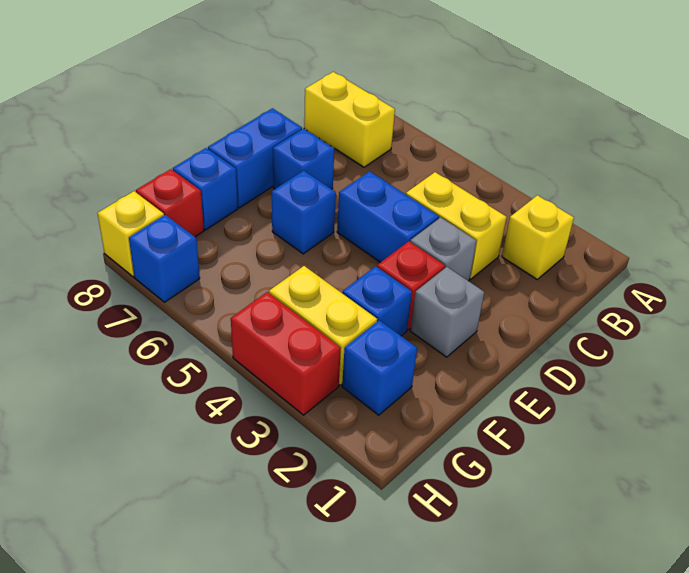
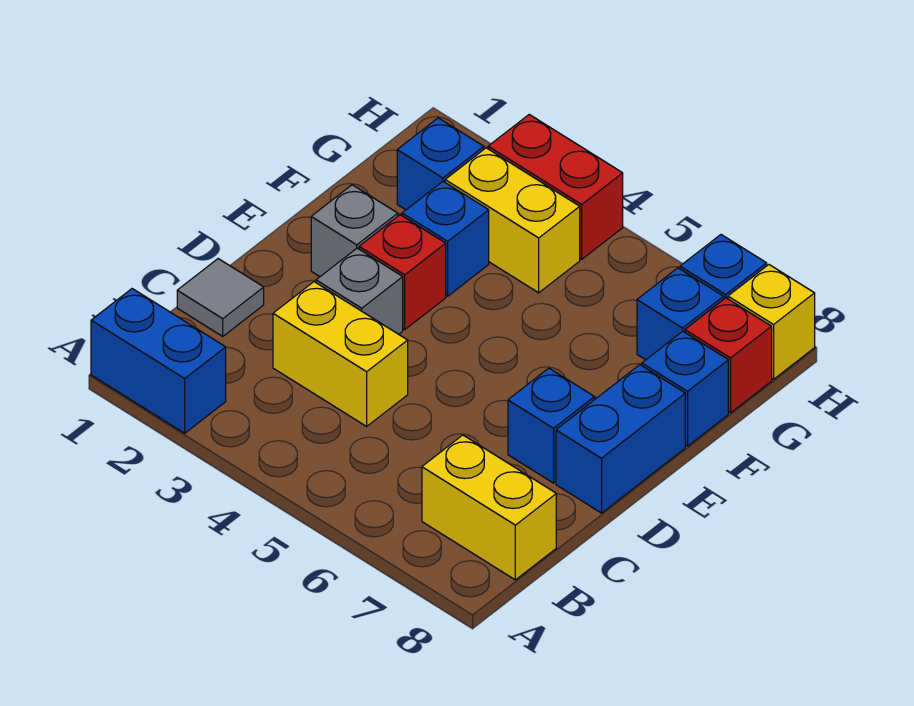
yellow brick B2 level 1 -> none
none -> grey tile C1 level 1
blue brick D4:D5 level 1 -> blue brick A1:A2 level 1
blue brick E6 level 1 -> blue brick G7 level 1

